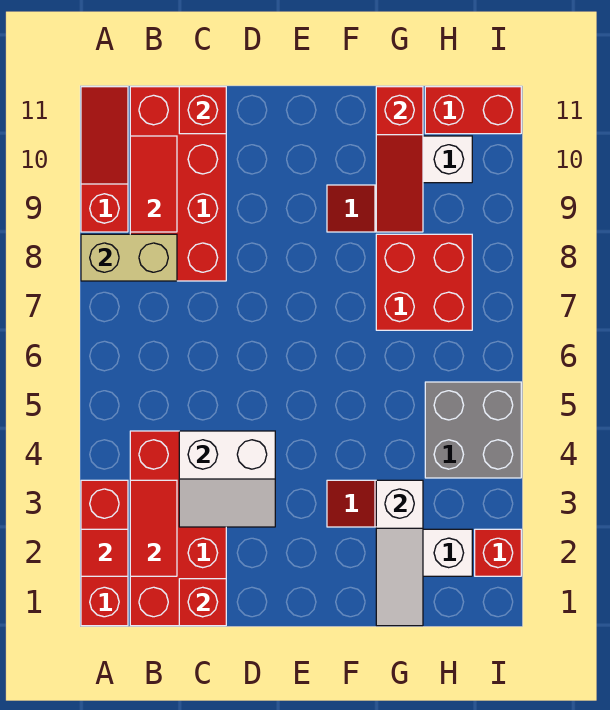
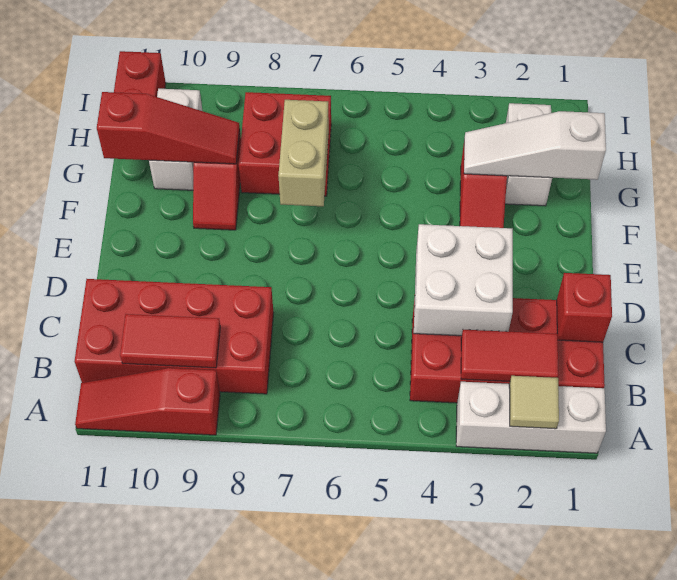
red brick A1:A3 level 1 -> white brick A1:A3 level 1
red tile A2 level 2 -> tan tile A2 level 2
tan brick A8:B8 level 2 -> tan brick F7:G7 level 2
white slope C3:D4 level 2 top 4 -> white brick C3:D4 level 2
red brick C11 level 2 -> none
white slope G1:G3 level 2 top 3 -> white slope G1:G3 level 2 top 1
grey brick H4:I5 level 1 -> none
red brick I2 level 1 -> none

